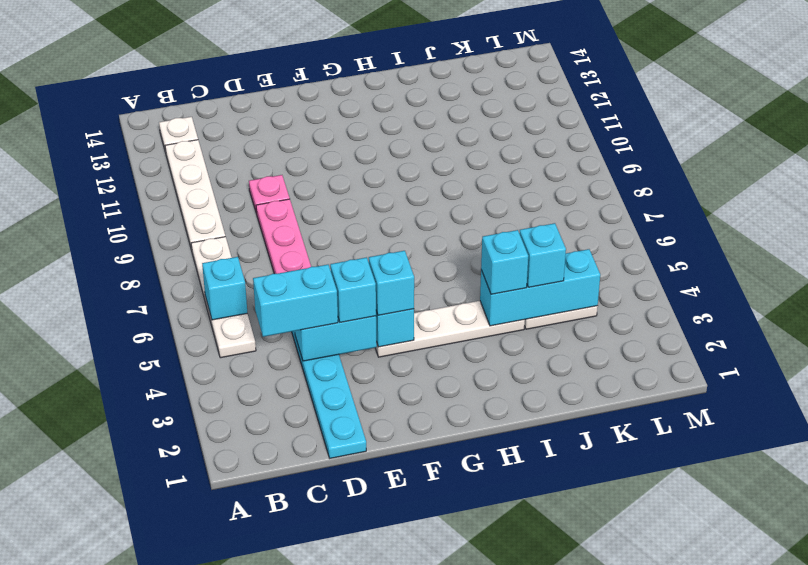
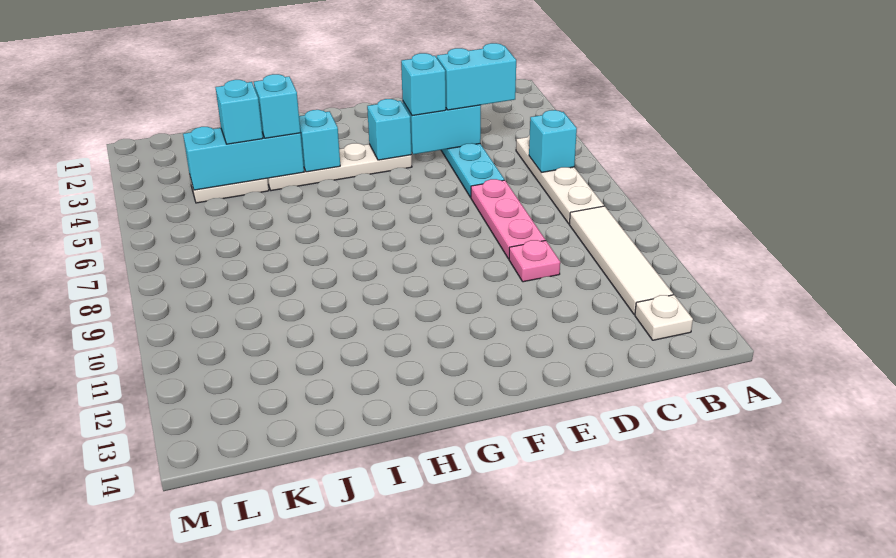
white plate B9:B12 level 1 -> white tile B9:B12 level 1
cyan brick F4 level 3 -> cyan brick H4 level 2

